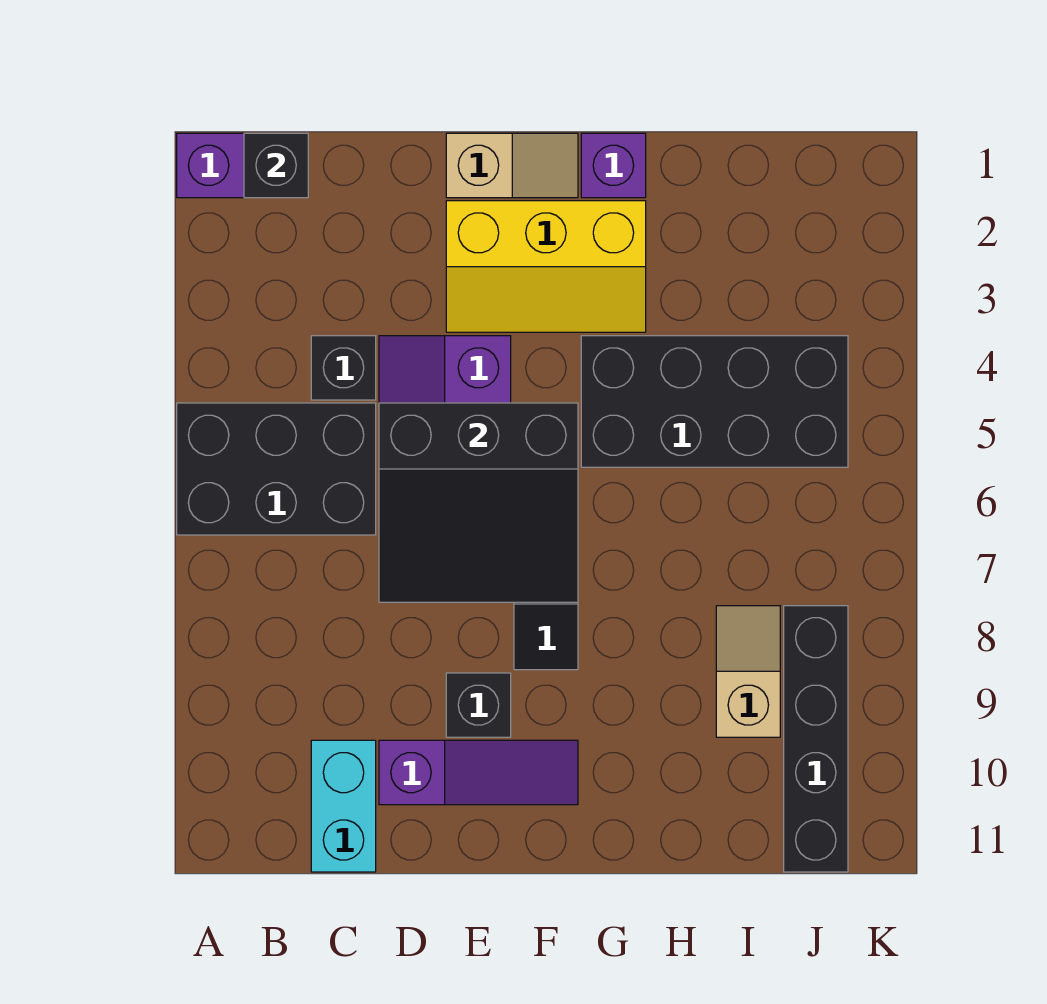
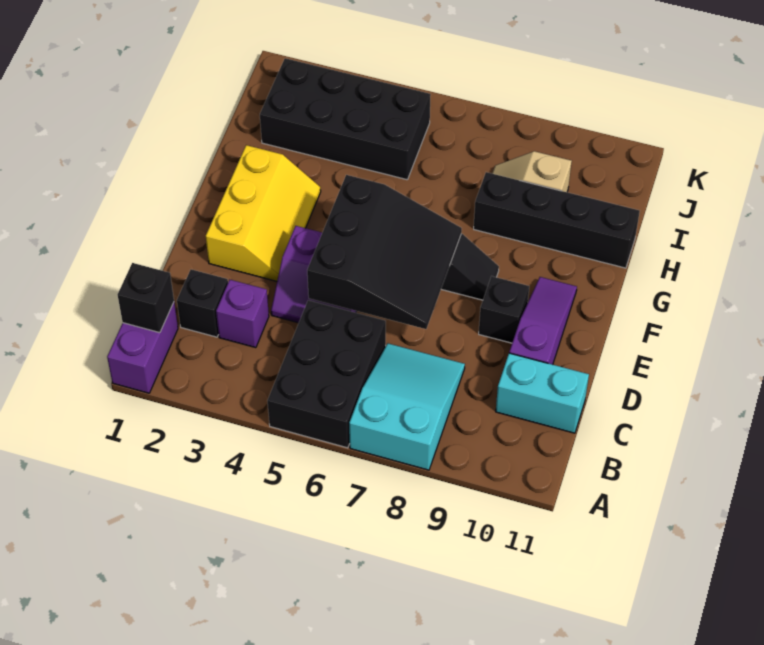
none -> cyan slope A7:C8 level 1 top A
black brick C4 level 1 -> black brick C2 level 1
tan slope E1:F1 level 1 top E -> none
purple brick G1 level 1 -> purple brick C3 level 1
black brick G4:J5 level 1 -> black brick I2:J5 level 1
black brick J8:J11 level 1 -> black brick H8:H11 level 1

